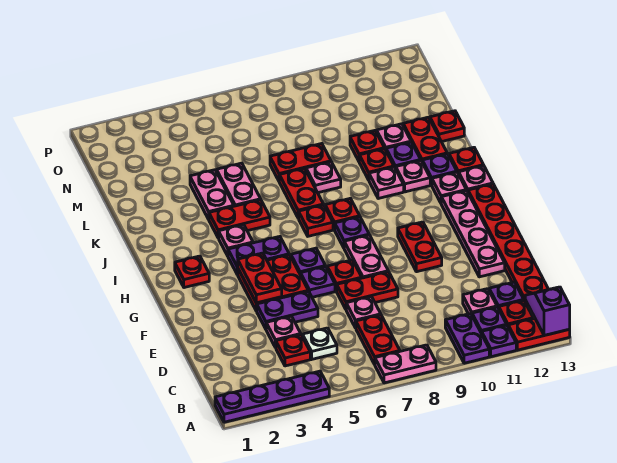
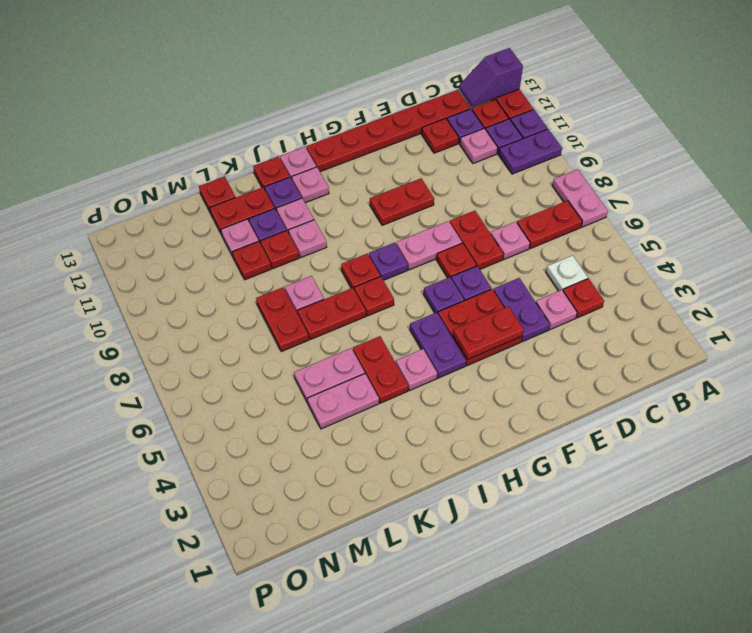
purple plate A1:A4 level 1 -> none
pink plate E12:H12 level 1 -> none
red plate H2 level 1 -> red plate D12 level 1

